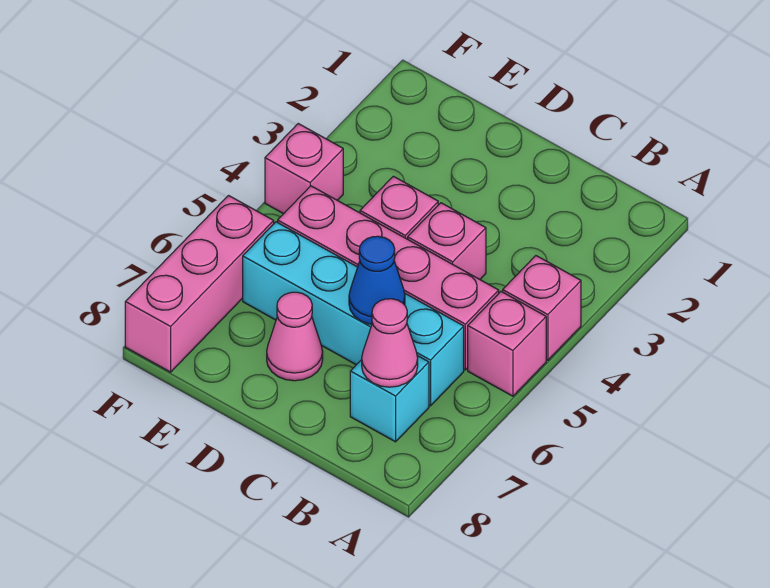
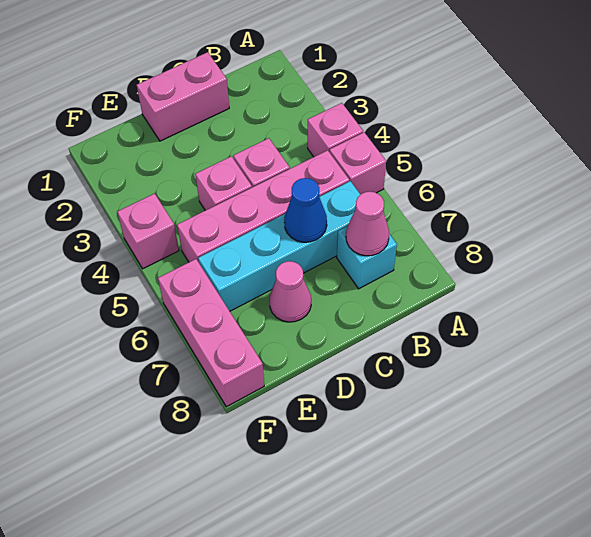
none -> pink brick C1:D1 level 1

